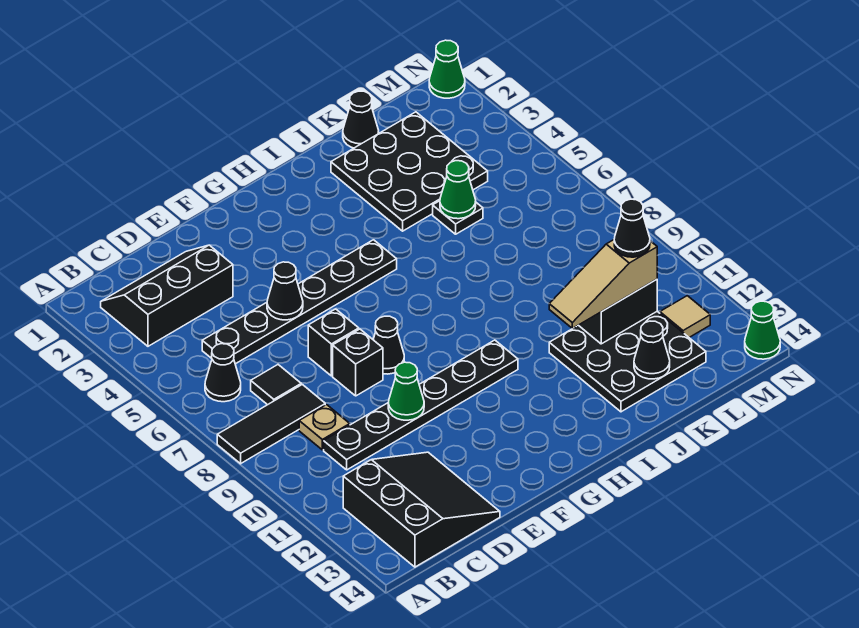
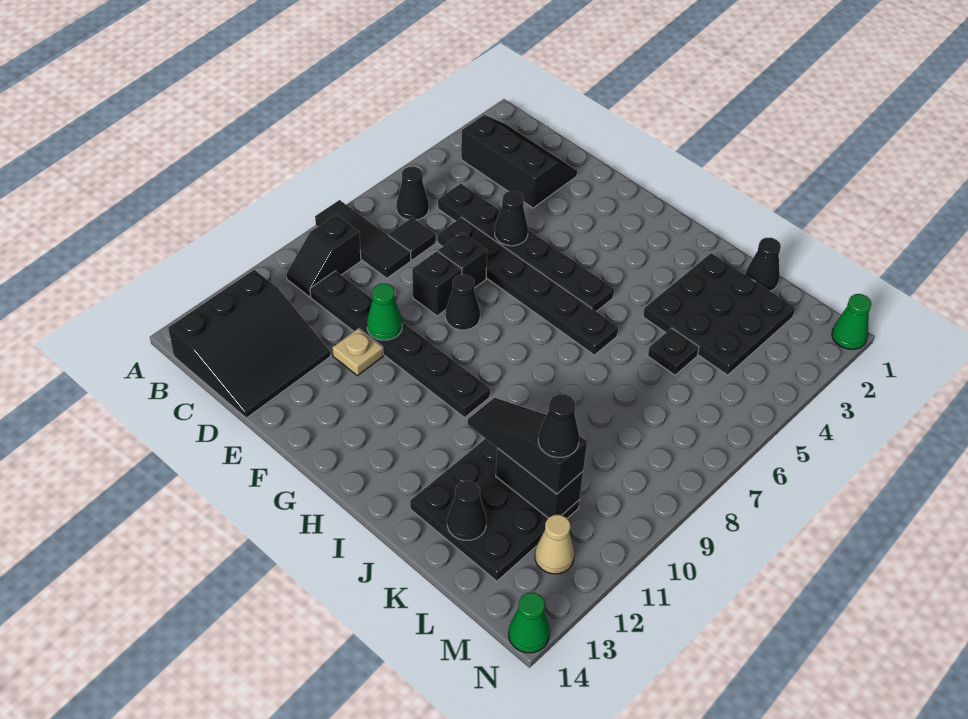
none -> black slope B9:B10 level 1 top 9
tan plate C9 level 1 -> tan plate E11 level 1
none -> black plate D6:I6 level 1
tan slope J11:L11 level 3 top L -> black slope J11:L11 level 3 top L
green cone K5 level 2 -> none
tan tile M12 level 1 -> tan cone M12 level 1

